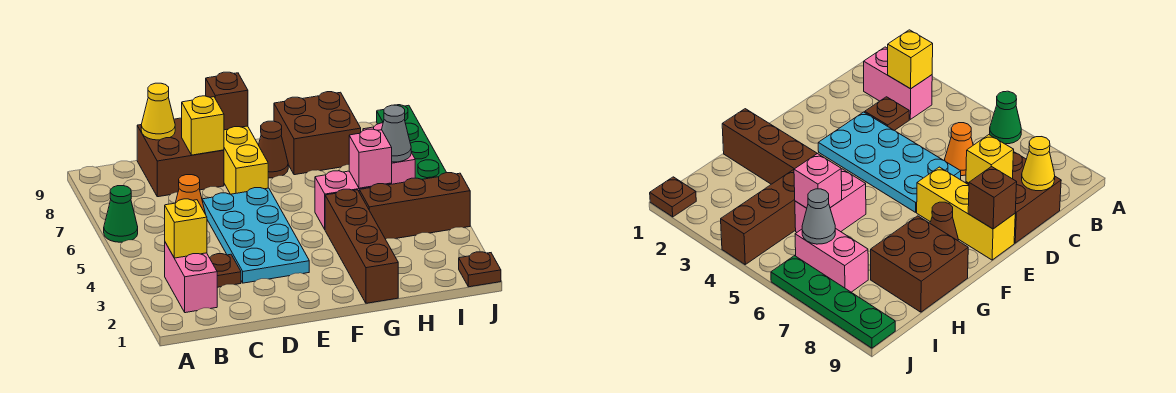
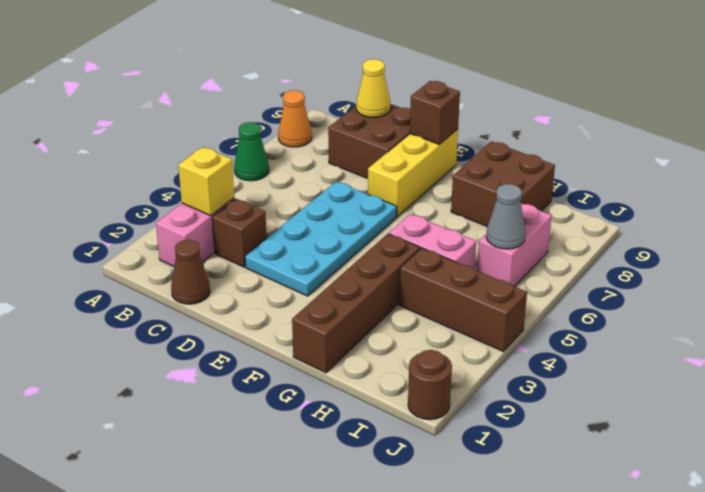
brown plate C3 level 1 -> brown brick C3 level 1
orange cone C6 level 1 -> orange cone A8 level 1
yellow brick D8 level 2 -> none
brown cone F8 level 1 -> brown cone C1 level 1
pink brick H5 level 2 -> none
brown plate J1 level 1 -> brown round brick J1 level 1
green plate J6:J9 level 1 -> none

